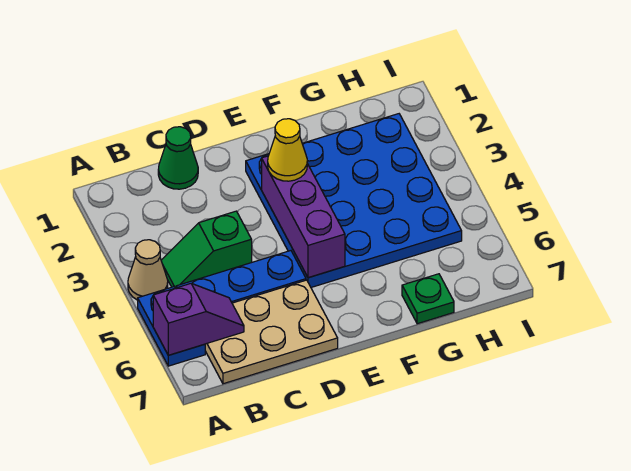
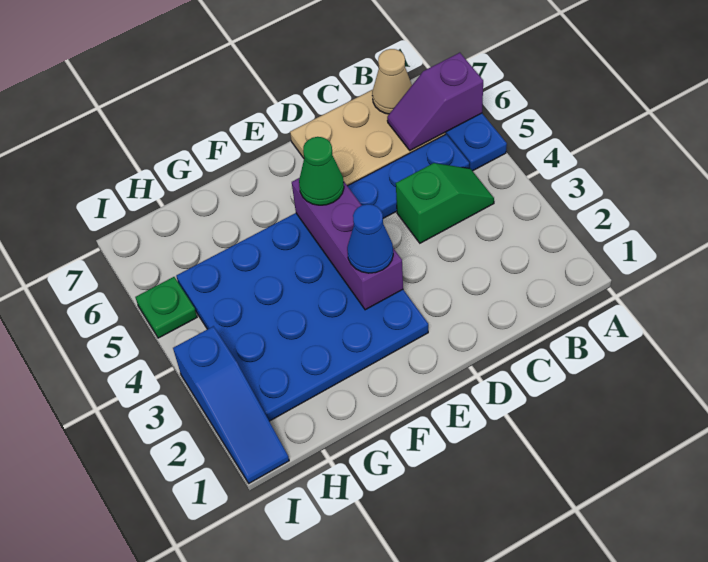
tan cone A4 level 1 -> tan cone B7 level 2
green cone C1 level 1 -> green cone E5 level 3
yellow cone E3 level 3 -> blue cone E3 level 3
green plate G7 level 1 -> green plate I5 level 1
none -> blue slope I1:I3 level 1 top 3

